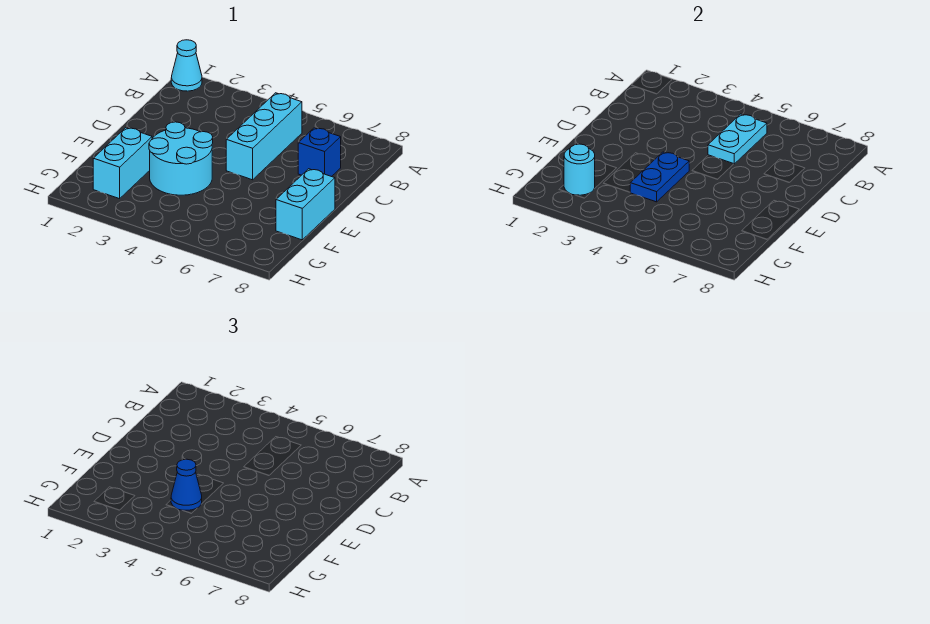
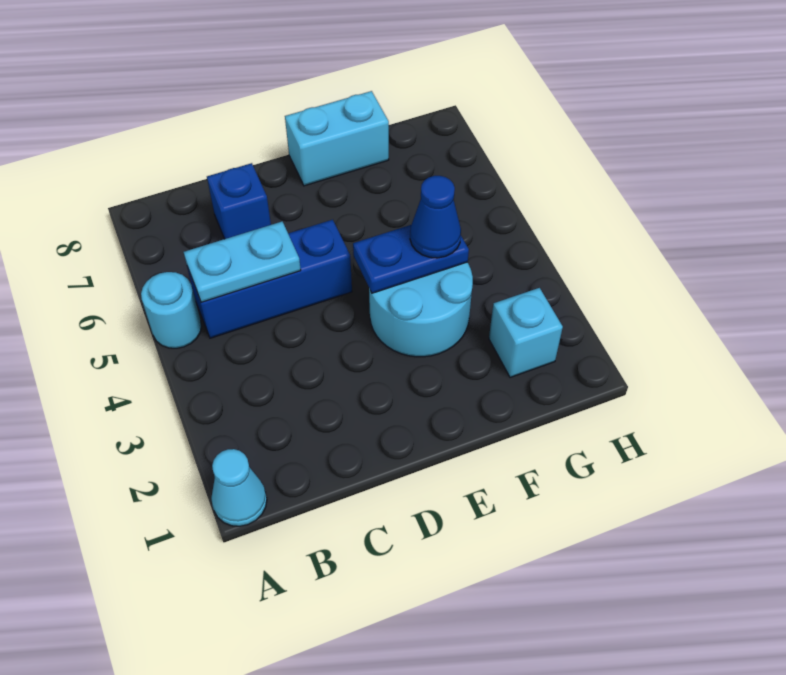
cyan brick B5:D5 level 1 -> blue brick B5:D5 level 1
cyan brick F2:G2 level 1 -> cyan brick G2 level 1
cyan round brick G2 level 2 -> cyan round brick A5 level 1

